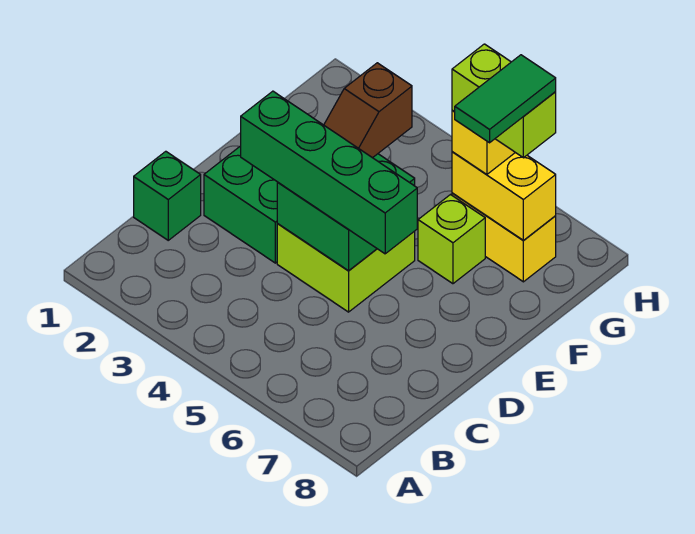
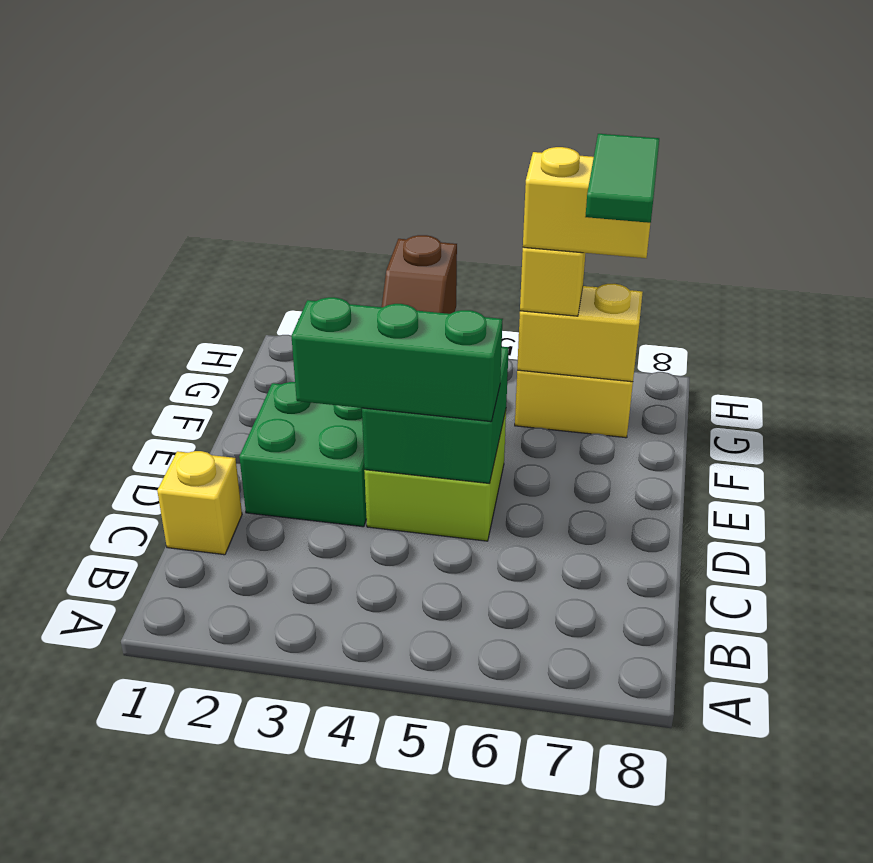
green brick C1 level 1 -> yellow brick C1 level 1
green brick D3:D6 level 3 -> green brick D3:D5 level 3
lime brick F6 level 1 -> none
lime brick G6:G7 level 4 -> yellow brick G6:G7 level 4

